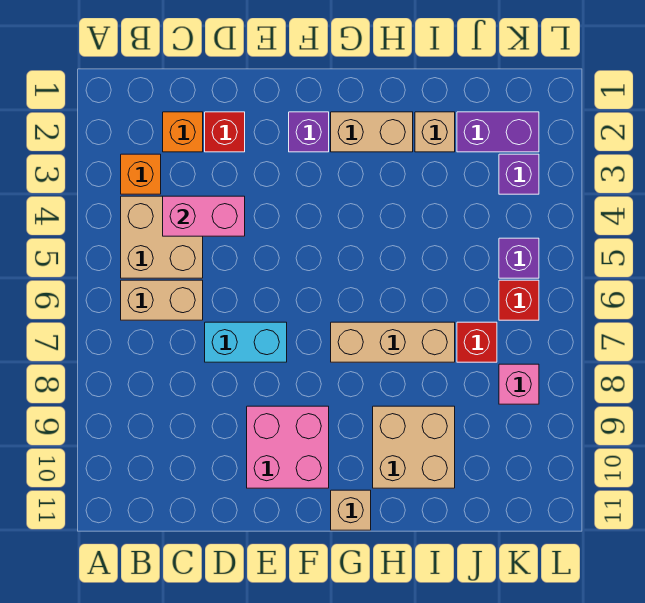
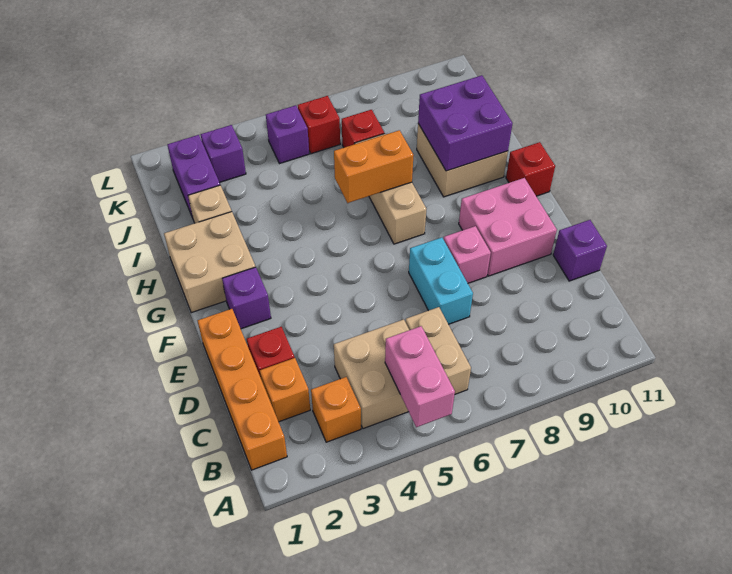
none -> orange brick B1:E1 level 1
pink brick C4:D4 level 2 -> pink brick A5:B5 level 2
none -> purple brick D11 level 1
tan brick G2:H2 level 1 -> tan brick G1:H2 level 1
tan brick G11 level 1 -> red brick G11 level 1
none -> orange brick H6:H7 level 2
none -> purple brick H9:I10 level 2
pink brick K8 level 1 -> pink brick E8 level 1

